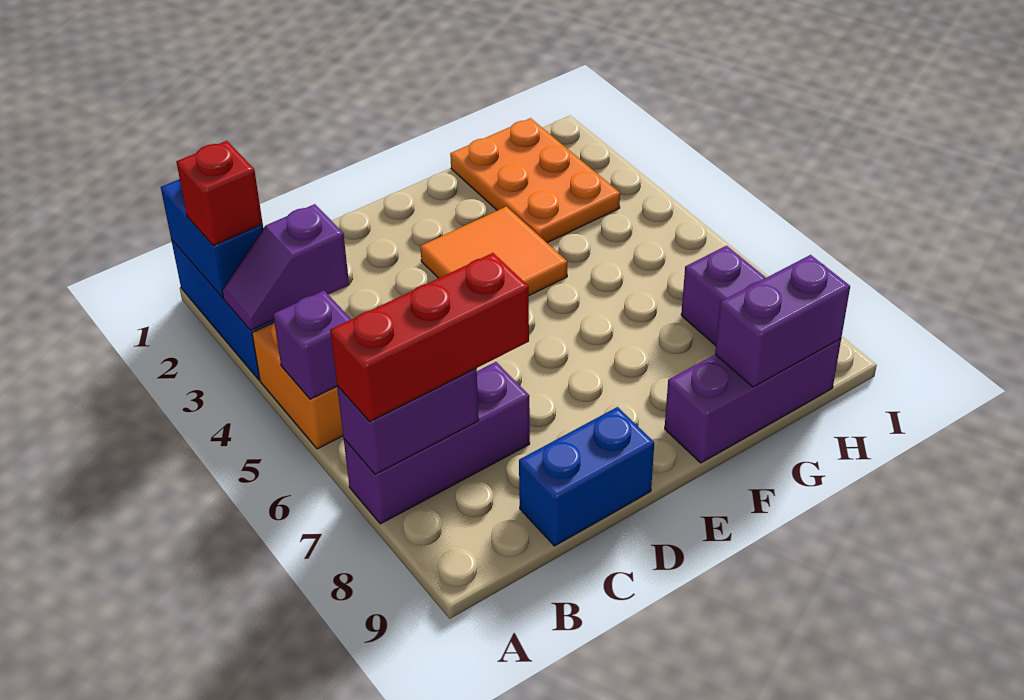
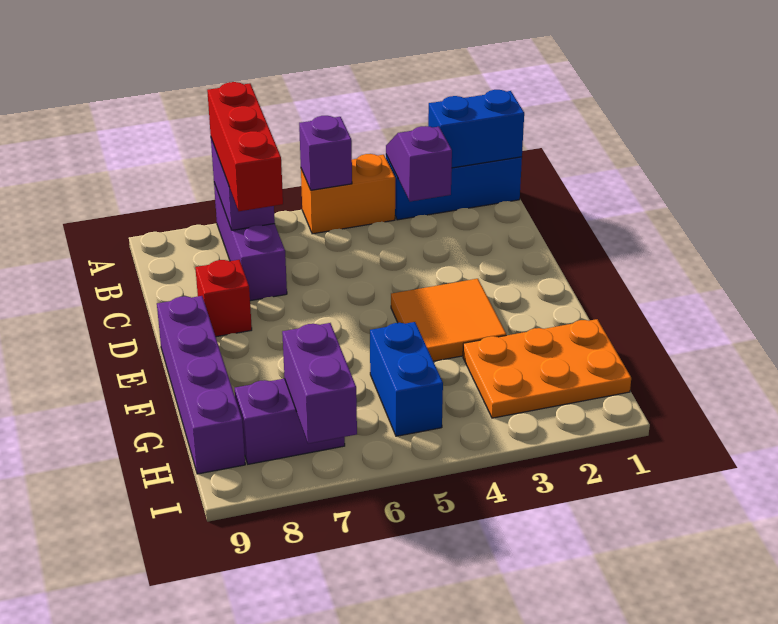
red brick A2 level 3 -> red brick D8 level 1
blue brick C9:D9 level 1 -> blue brick G5:H5 level 1
purple brick F9:H9 level 1 -> purple brick E9:H9 level 1
purple brick G9:H9 level 2 -> purple brick H7:I7 level 2

